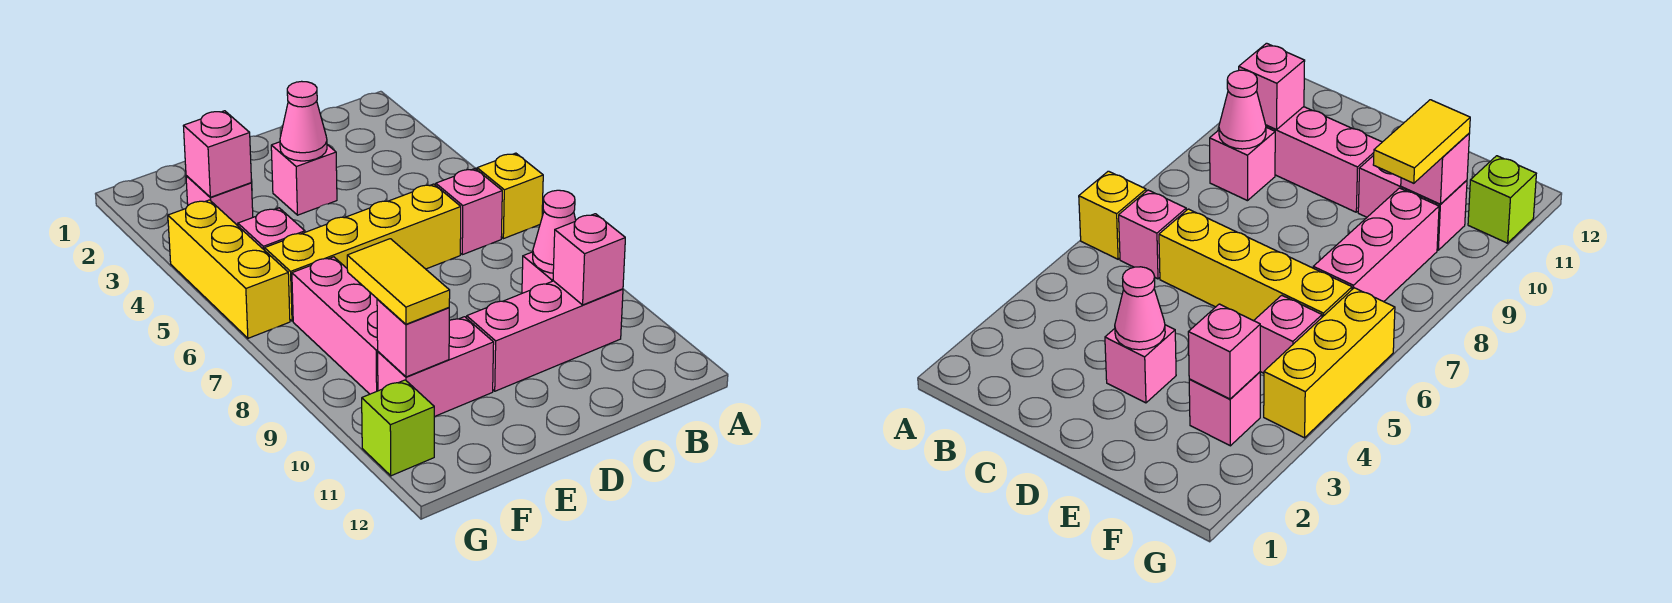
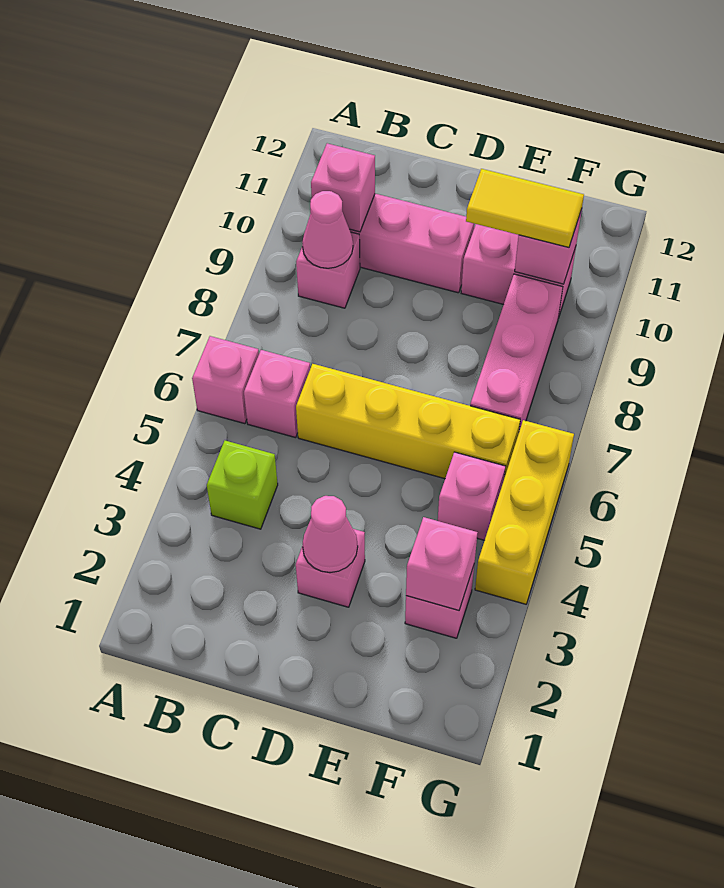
yellow brick A6 level 1 -> pink brick A6 level 1
yellow tile F9:F10 level 3 -> yellow tile E10:F10 level 3
lime brick G11 level 1 -> lime brick B4 level 1

